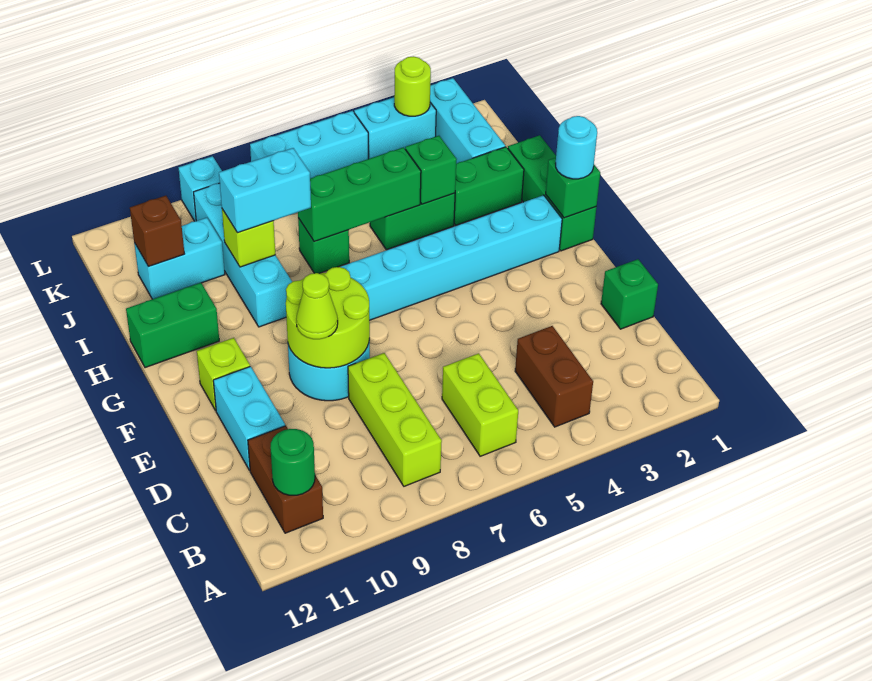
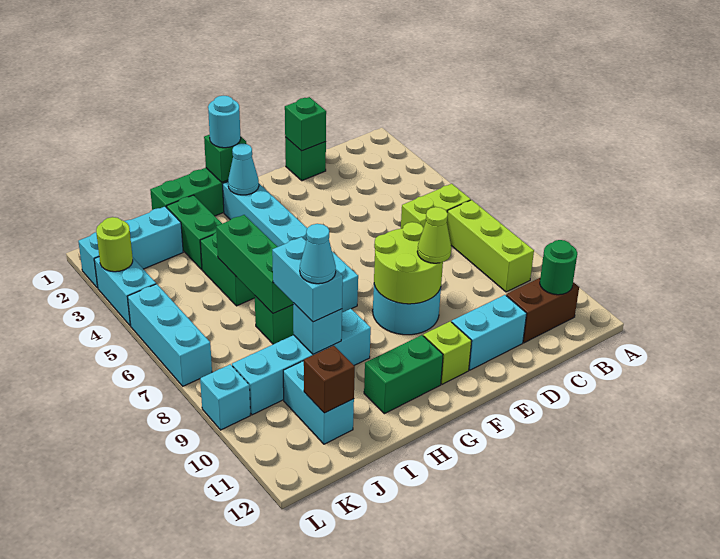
brown brick B4:C4 level 1 -> none
lime brick B8:D8 level 1 -> lime brick B7:B9 level 1
none -> cyan cone G2 level 2
green brick H11:H12 level 1 -> green brick G11:H11 level 1
green brick I4 level 2 -> green brick D1 level 2
lime brick I9 level 2 -> cyan brick I9 level 2
none -> cyan cone I9 level 4

